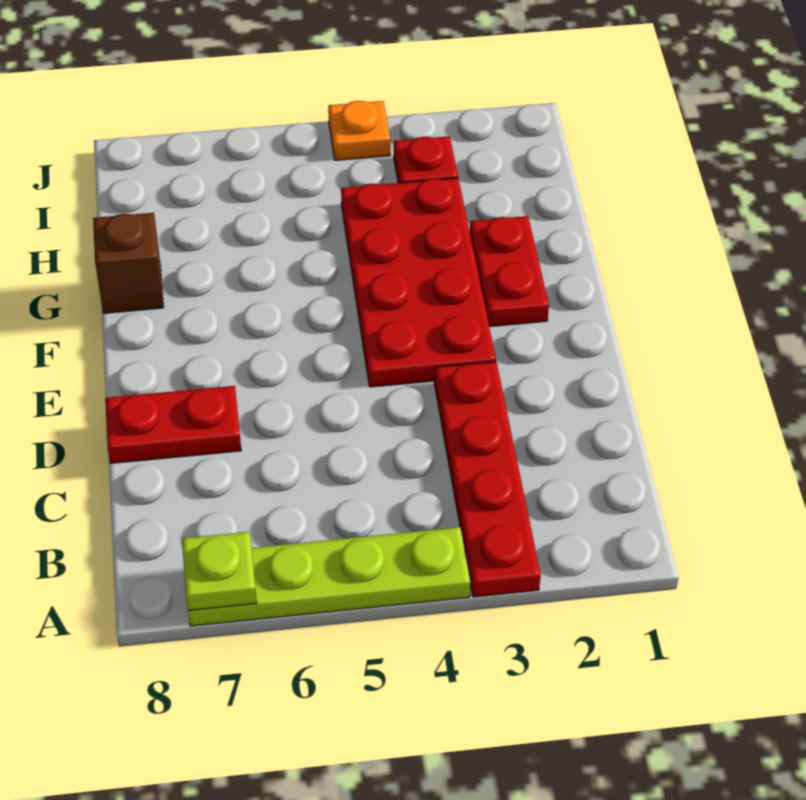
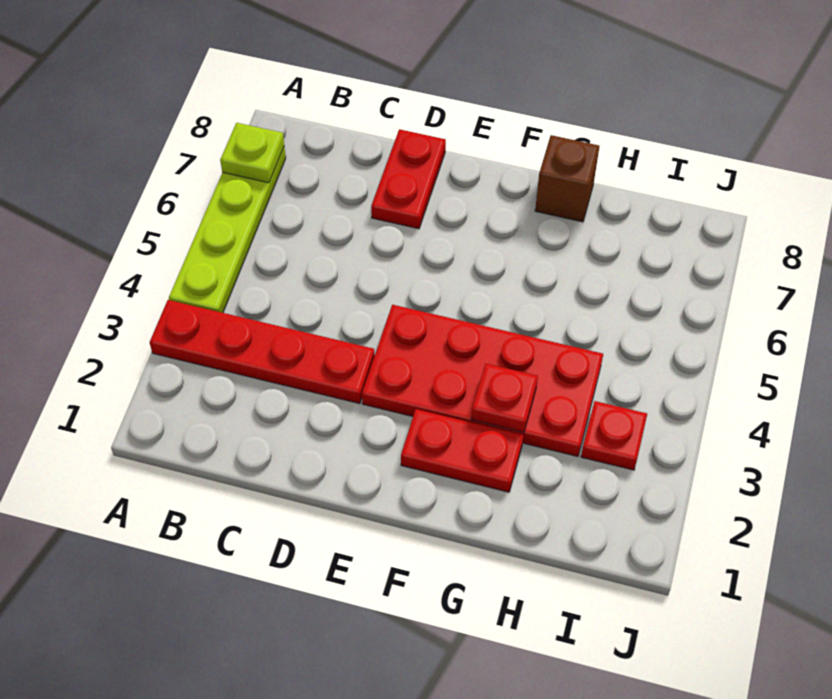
none -> red plate G3 level 2
orange plate J4 level 1 -> none

